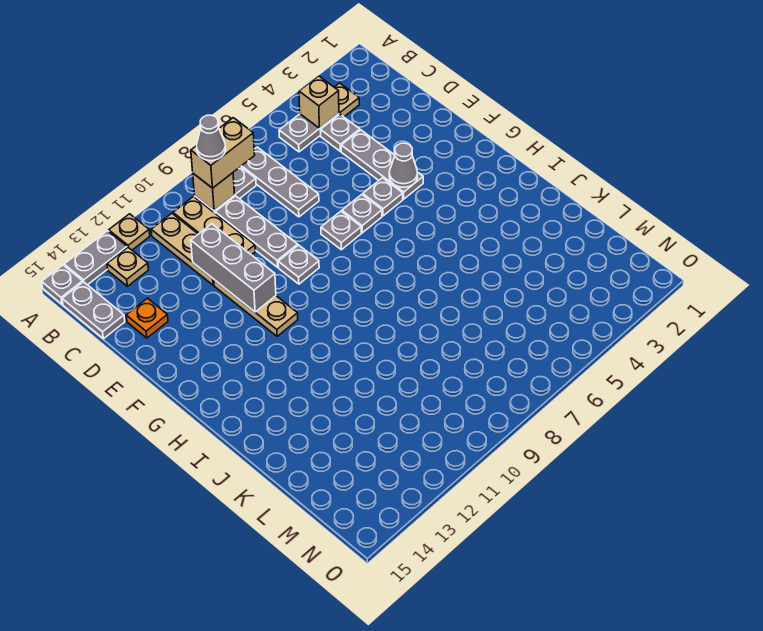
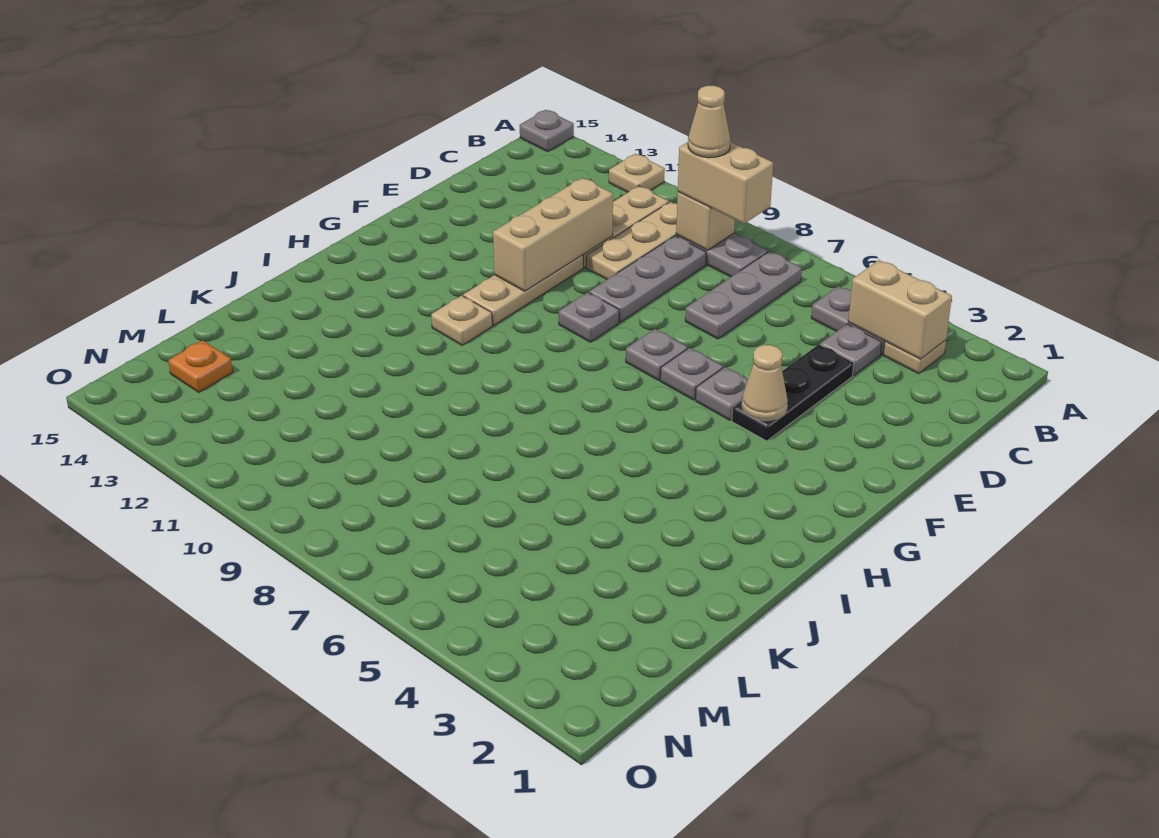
grey plate A13:A14 level 1 -> none
tan brick B4 level 2 -> tan brick B3:B4 level 2
grey cone B9 level 4 -> tan cone B9 level 4
tan plate B13 level 1 -> tan plate H11 level 1
grey plate B15:C15 level 1 -> none
grey plate D4:F4 level 1 -> black plate D4:F4 level 1
grey brick D11:F11 level 2 -> tan brick D11:F11 level 2
orange plate D14 level 1 -> orange plate M14 level 1
grey cone F4 level 2 -> tan cone F4 level 2

